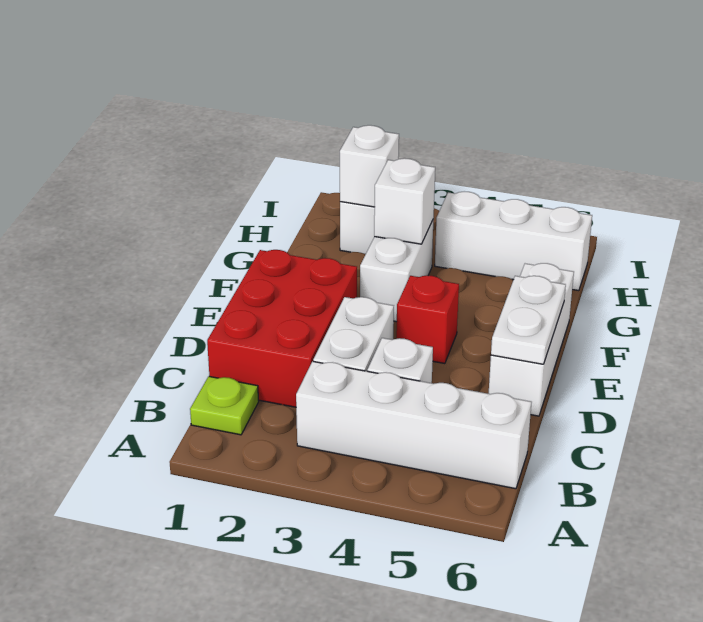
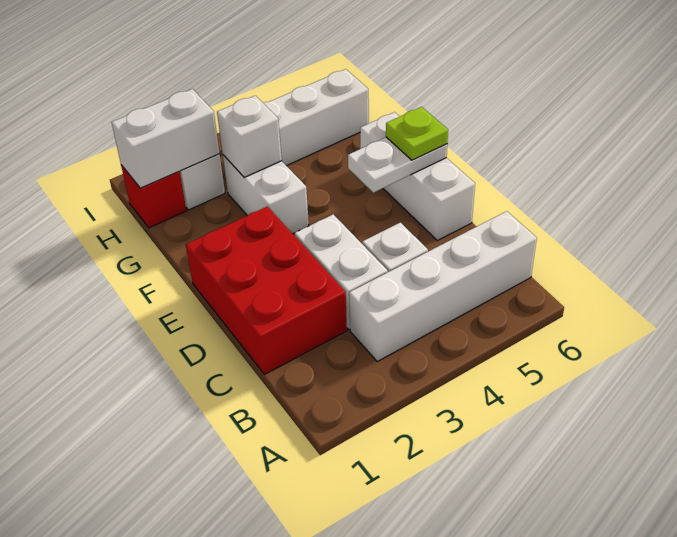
lime plate B1 level 1 -> lime plate E6 level 3
white plate D6:E6 level 2 -> white plate E5:E6 level 2
red brick E4 level 1 -> red brick H1 level 1
white brick H2 level 2 -> white brick H1:H2 level 2

